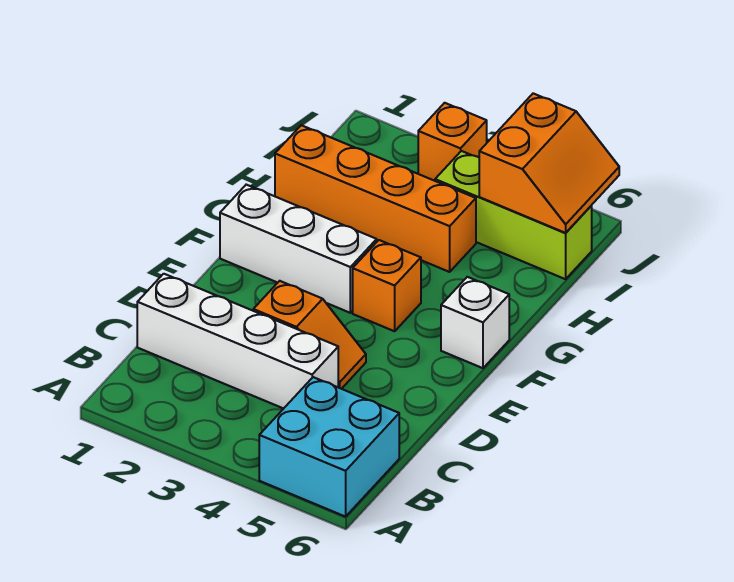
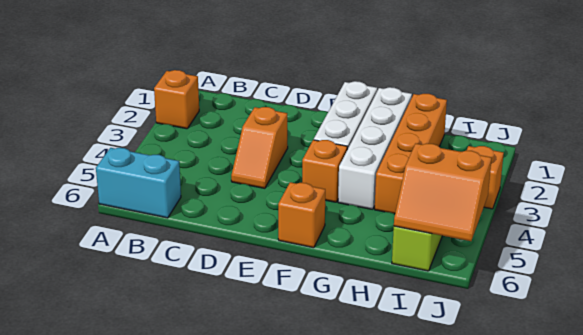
none -> orange brick A2 level 1
cyan brick A5:B6 level 1 -> cyan brick A6:B6 level 1
white brick C1:C4 level 1 -> white brick G1:G4 level 1
white brick F6 level 1 -> orange brick F6 level 1

